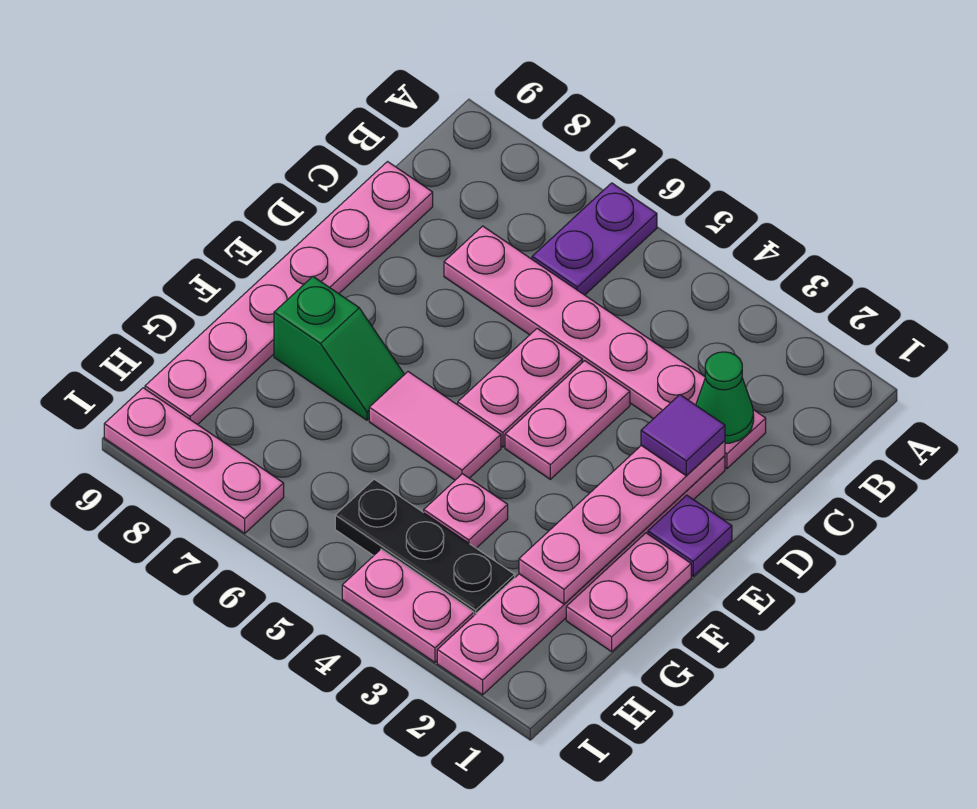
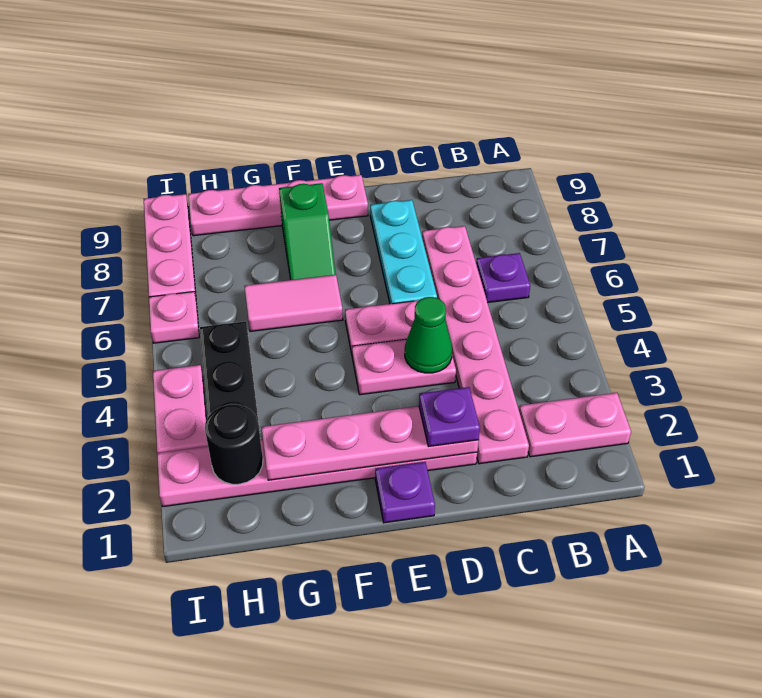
purple plate A6:B6 level 1 -> purple plate B6 level 1
green cone C2 level 2 -> green cone D4 level 2
pink plate C9:H9 level 1 -> pink plate E9:H9 level 1
purple tile D2 level 3 -> purple plate D2 level 3
none -> cyan plate D6:D8 level 1
pink plate F1:G1 level 1 -> pink plate A2:B2 level 1
pink tile F5:F6 level 1 -> pink tile F6:G6 level 1
pink plate G4 level 1 -> pink plate I6 level 1
none -> black round brick H2 level 2

